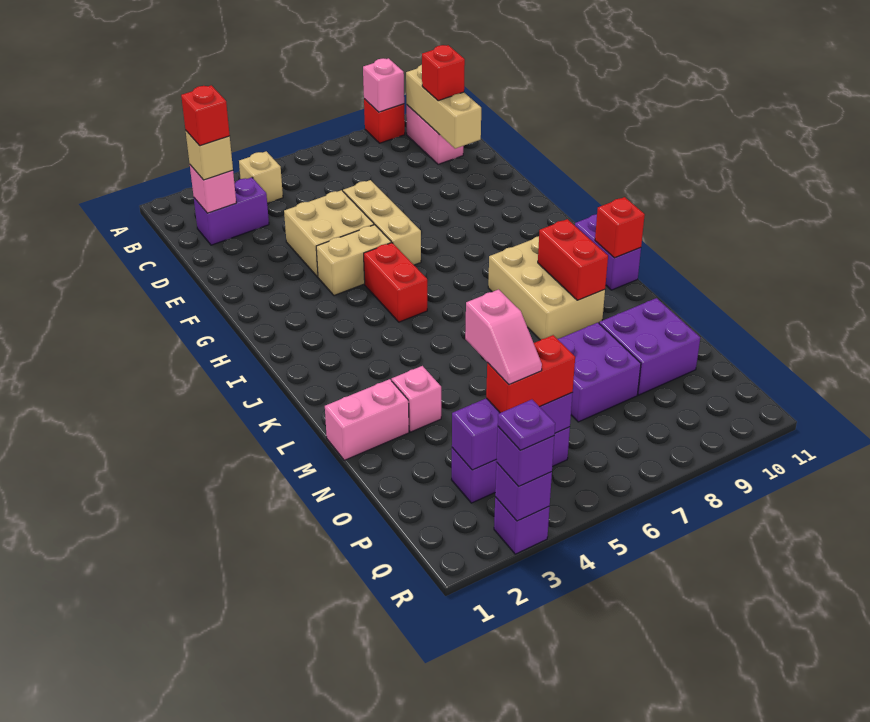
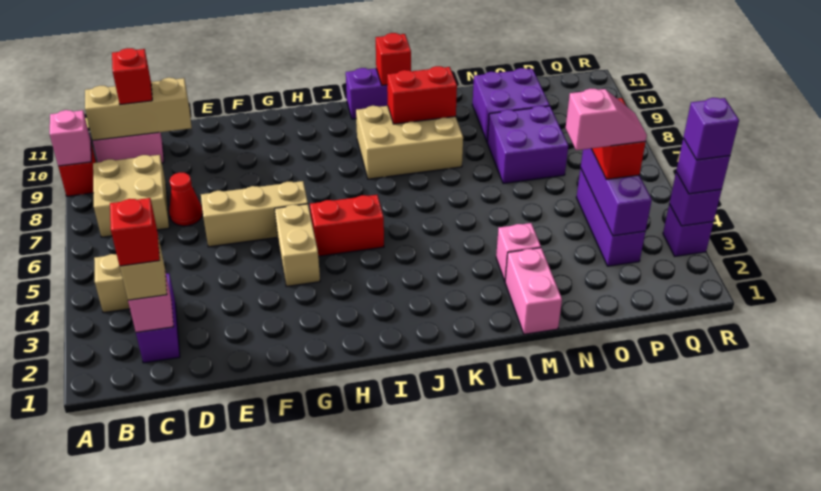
none -> red cone D7 level 1
tan brick E4:F5 level 1 -> tan brick B7:C8 level 1
purple plate R3 level 4 -> purple brick R3 level 4

